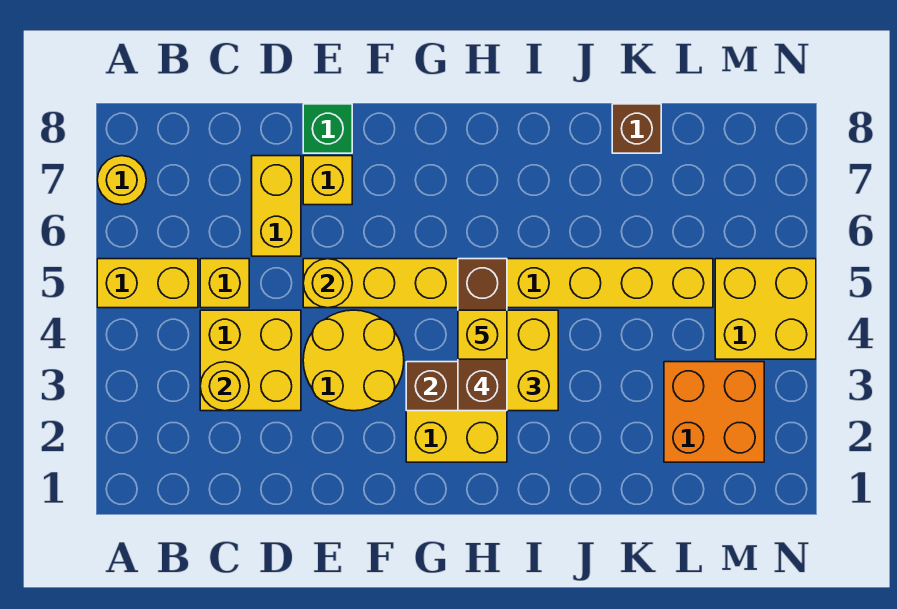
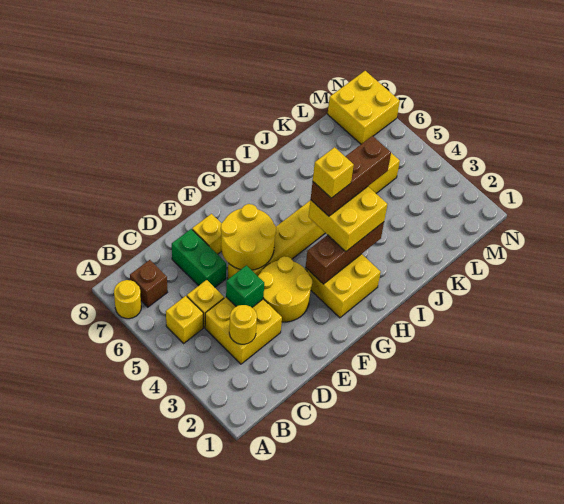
yellow brick A5:B5 level 1 -> yellow brick B5 level 1
yellow brick D6:D7 level 1 -> green brick D6:D7 level 1
yellow round brick E5 level 2 -> yellow round brick E5:F6 level 2
green brick E8 level 1 -> green brick D4 level 2
brown brick H3:H5 level 4 -> brown brick H4:J4 level 4
brown brick K8 level 1 -> brown brick B7 level 1
orange brick L2:M3 level 1 -> none
yellow brick M4:N5 level 1 -> yellow brick M7:N8 level 1

